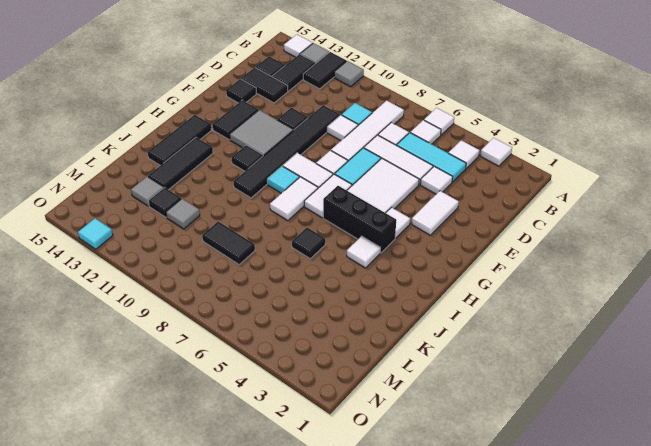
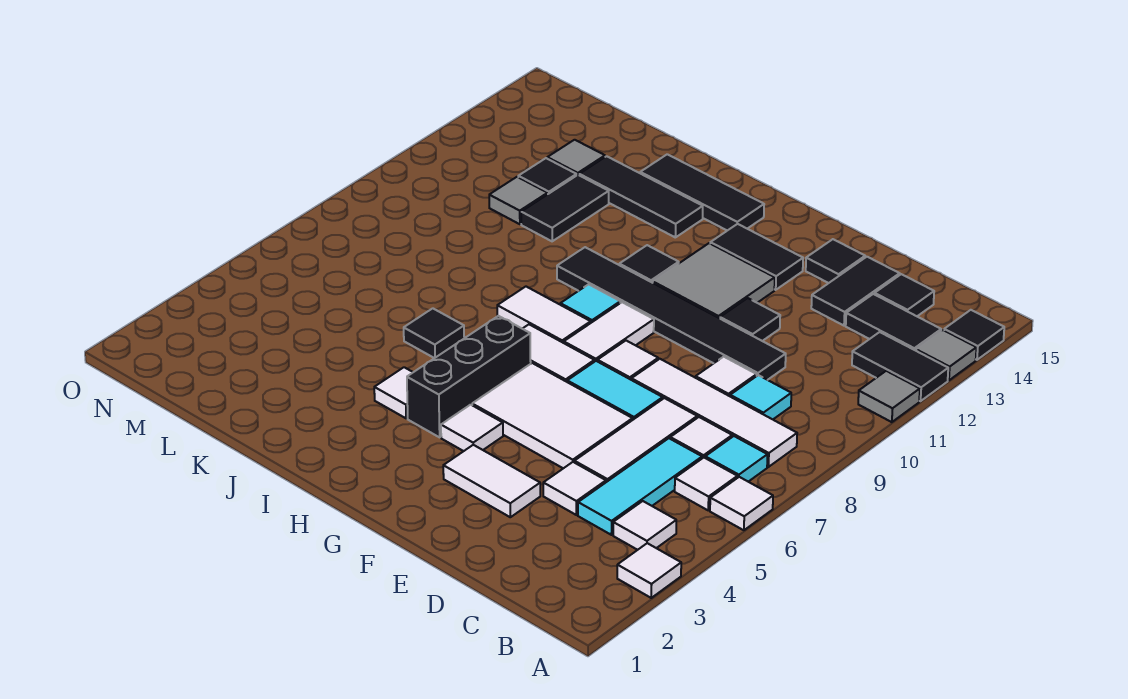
white tile A14 level 1 -> black tile A14 level 1
black tile L8:L9 level 1 -> black tile K11:K12 level 1
cyan tile O13 level 1 -> cyan tile B7 level 1

